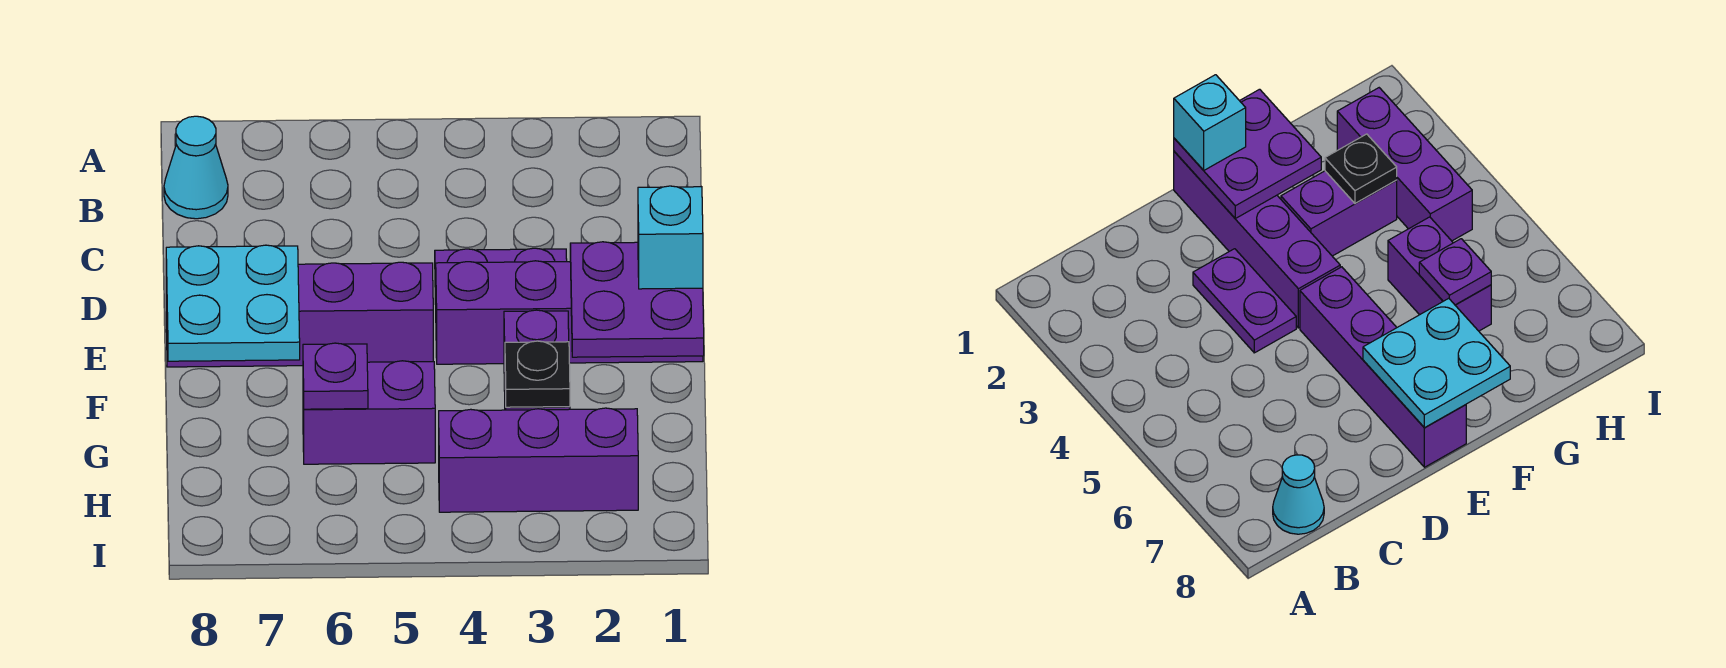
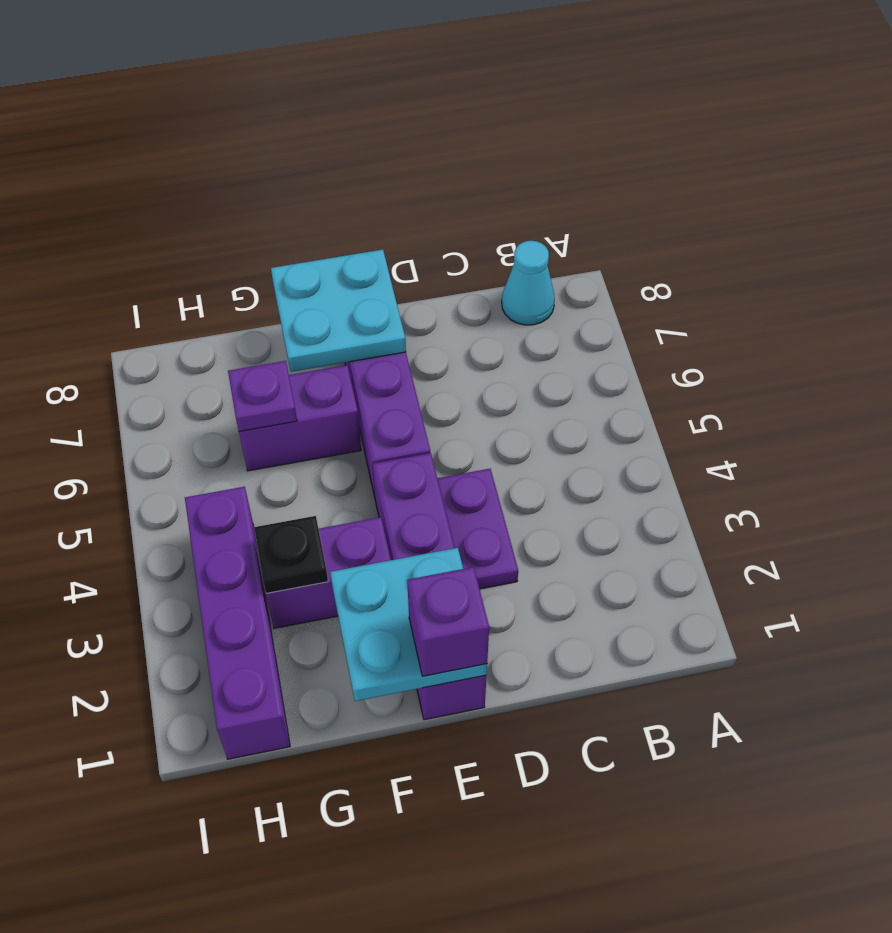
purple plate E1:F2 level 2 -> cyan plate E1:F2 level 2
cyan brick E1 level 3 -> purple brick E1 level 3
purple brick G5:G6 level 1 -> purple brick F6:G6 level 1
purple brick H2:H4 level 1 -> purple brick H1:H4 level 1

